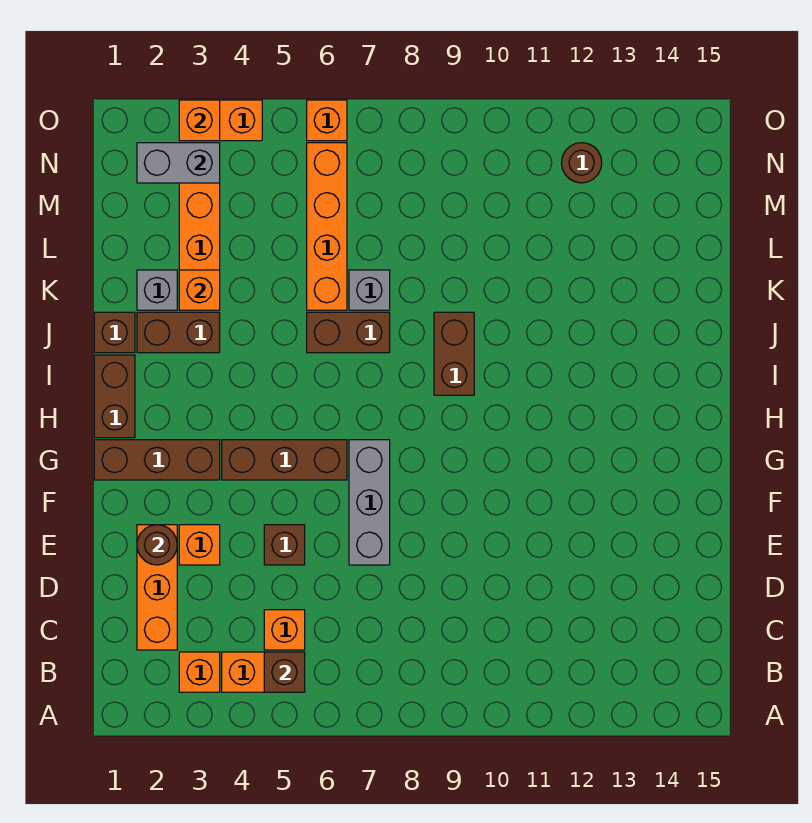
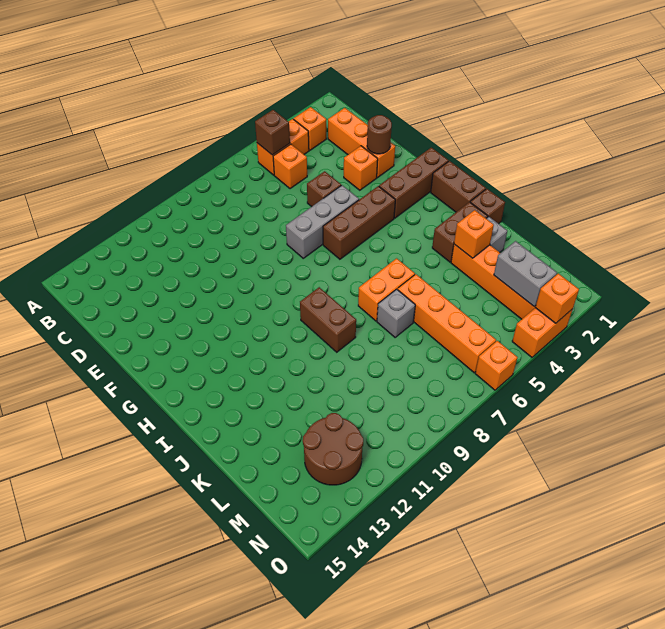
grey brick E7:G7 level 1 -> grey brick F5:F7 level 1
brown brick J6:J7 level 1 -> orange brick J6:J7 level 1
grey brick N2:N3 level 2 -> grey brick M3:N3 level 2
brown round brick N12 level 1 -> brown round brick M12:N13 level 1

